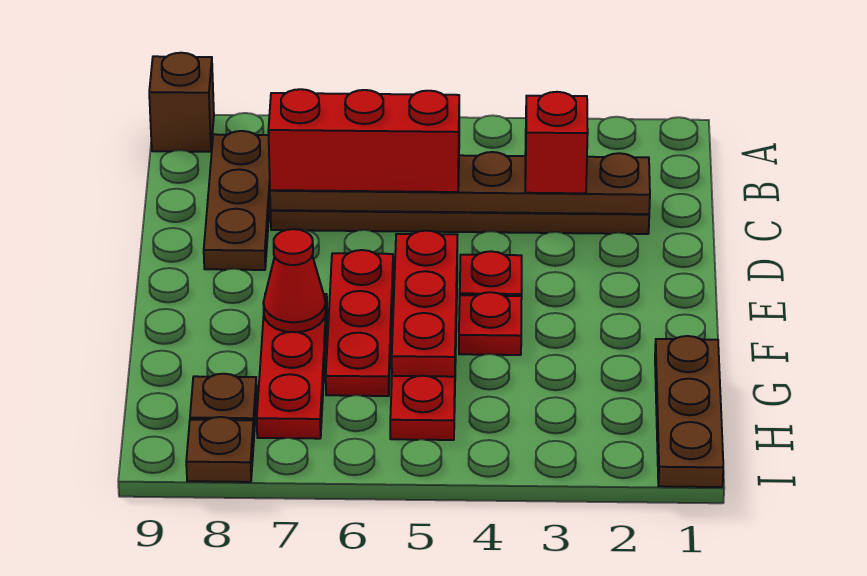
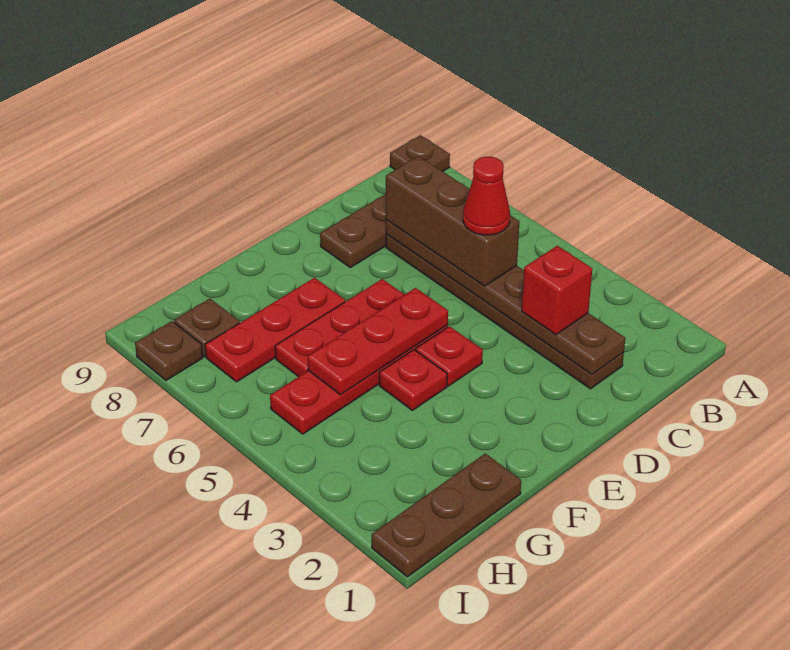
brown brick A9 level 1 -> brown plate A9 level 1
red brick C5:C7 level 3 -> brown brick C5:C7 level 3
red cone F7 level 2 -> red cone C5 level 4

